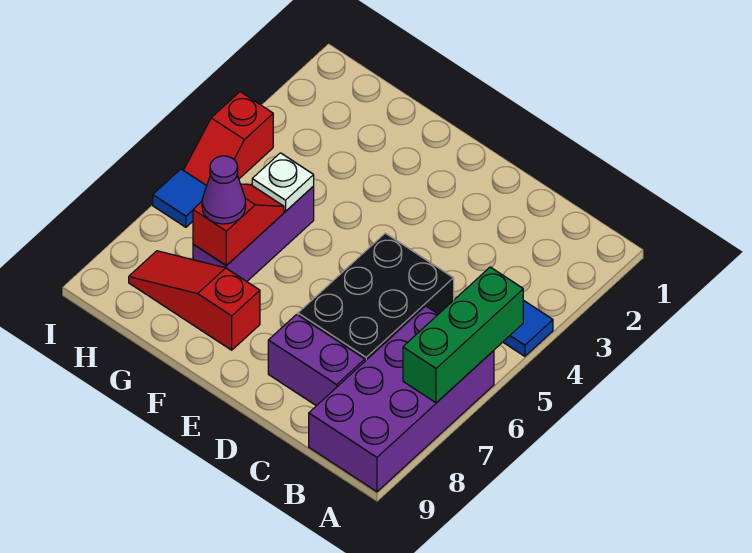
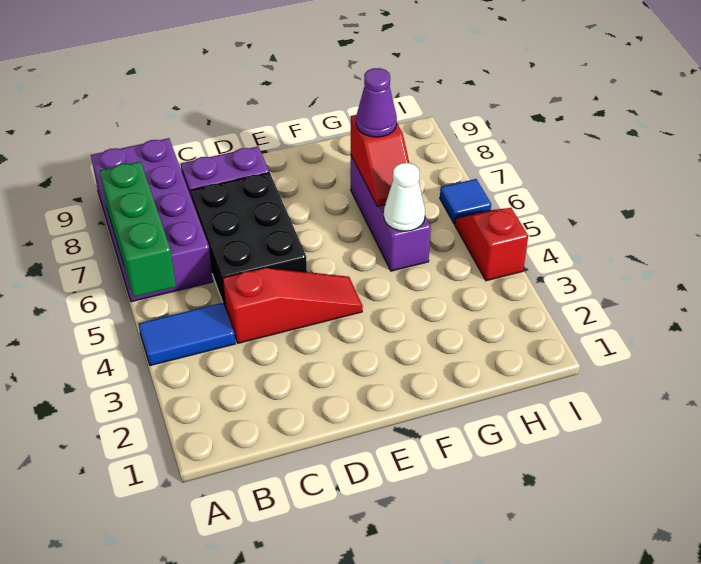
red slope F8:H8 level 1 top F -> red slope C4:E4 level 1 top C
white plate G5 level 2 -> white cone G5 level 2

